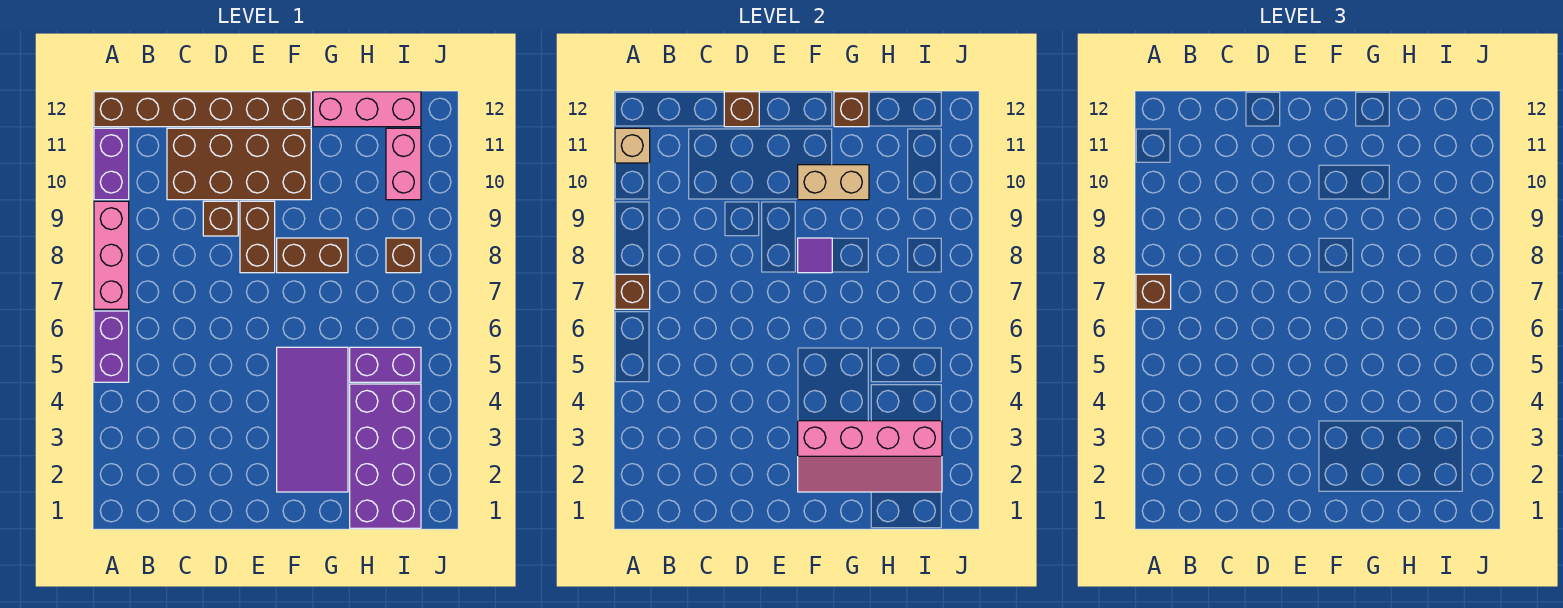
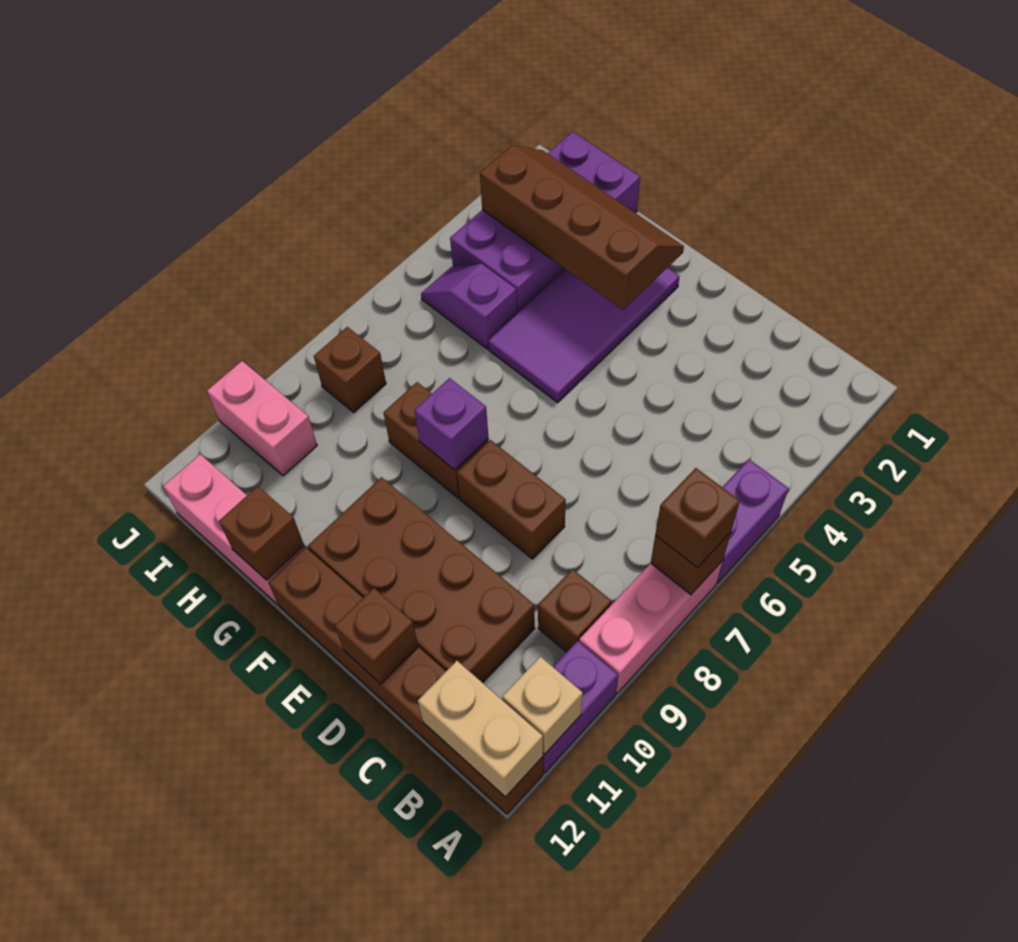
brown brick D9 level 1 -> brown brick B9 level 1
brown brick E8:E9 level 1 -> brown brick D8:E8 level 1
pink slope F2:I3 level 2 top 3 -> brown slope F2:I3 level 2 top 3
purple tile F8 level 2 -> purple brick F8 level 2
tan brick F10:G10 level 2 -> tan brick A12:B12 level 2
purple brick H5:I5 level 1 -> purple slope H5:I5 level 1 top H
pink brick I10:I11 level 1 -> pink brick I10:J10 level 1

